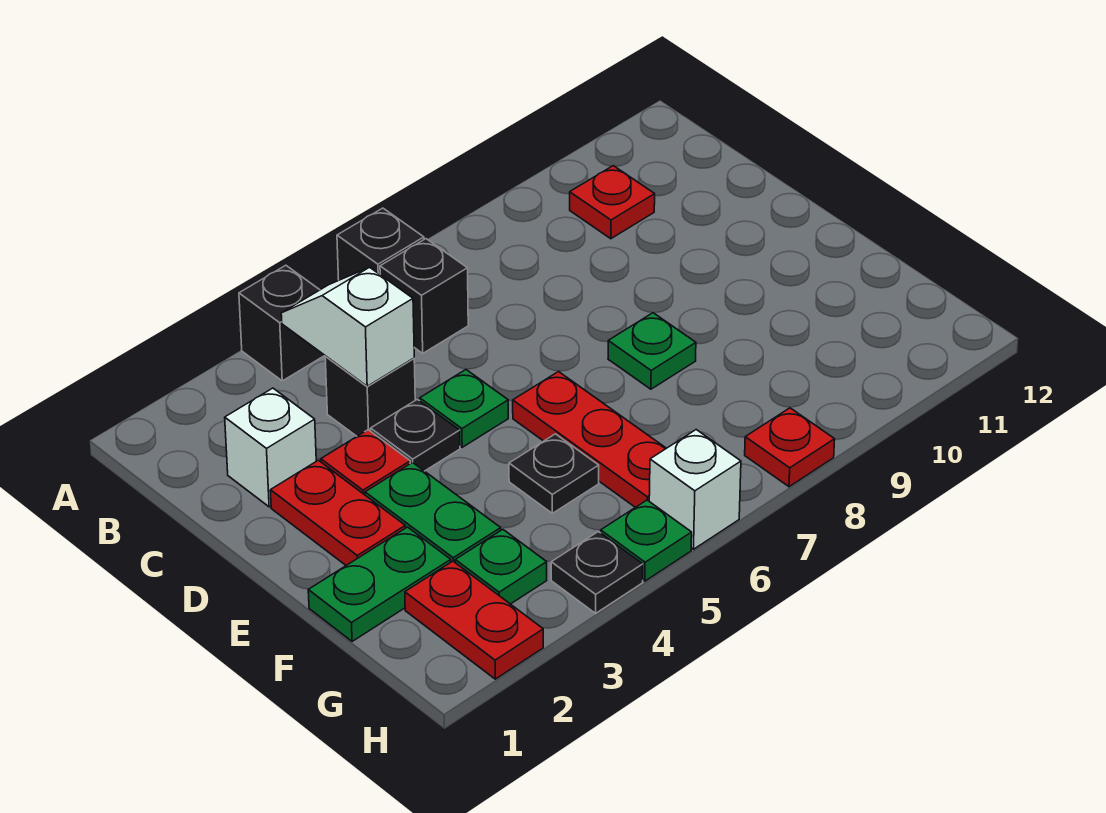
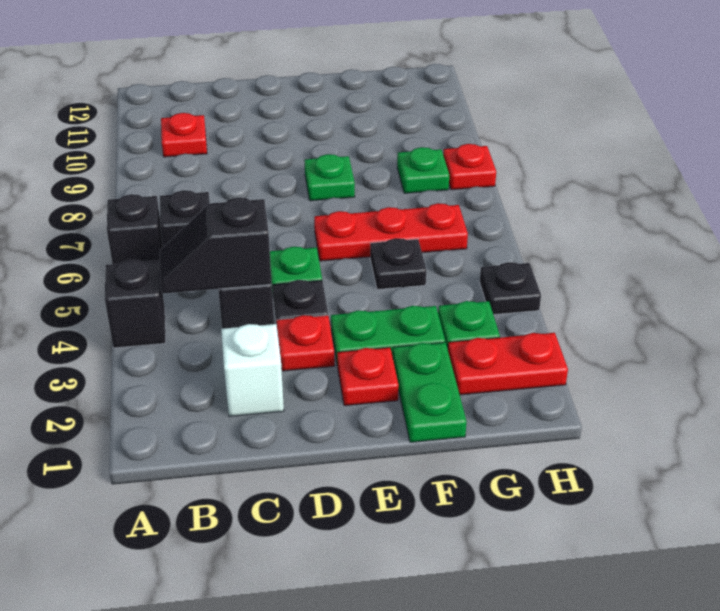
white slope B4:C4 level 2 top C -> black slope B4:C4 level 2 top C
red plate D2:E2 level 1 -> red plate E2 level 1
green plate H5 level 1 -> green plate G8 level 1
white brick H6 level 1 -> none

